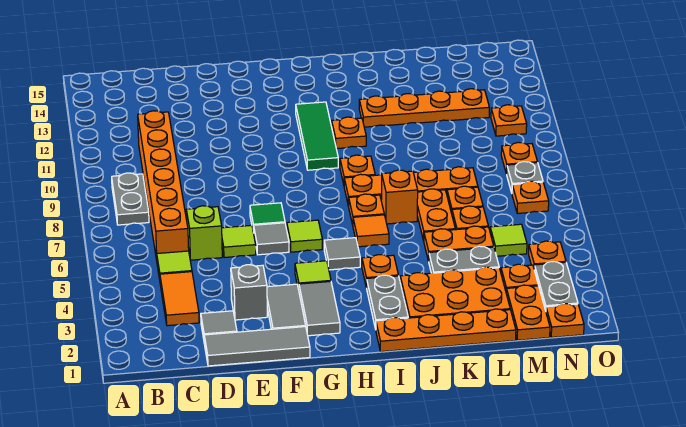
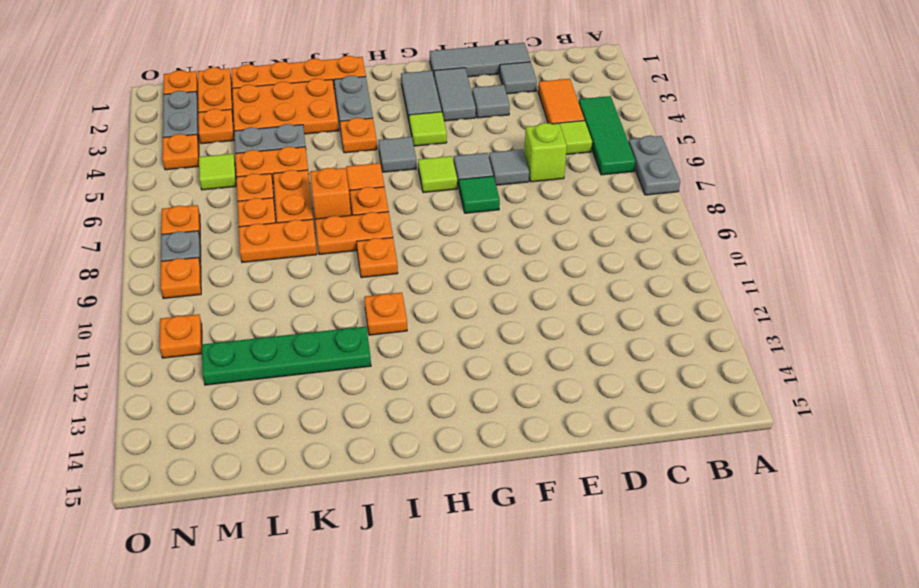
grey plate B8:B9 level 1 -> grey plate A6:A7 level 1
orange brick C6:C11 level 1 -> none
grey brick E3 level 1 -> grey tile E3 level 1
lime tile E6 level 1 -> grey tile E6 level 1
green tile H10:H12 level 1 -> green tile B4:B6 level 1
orange plate J12:M12 level 1 -> green plate J12:M12 level 1

